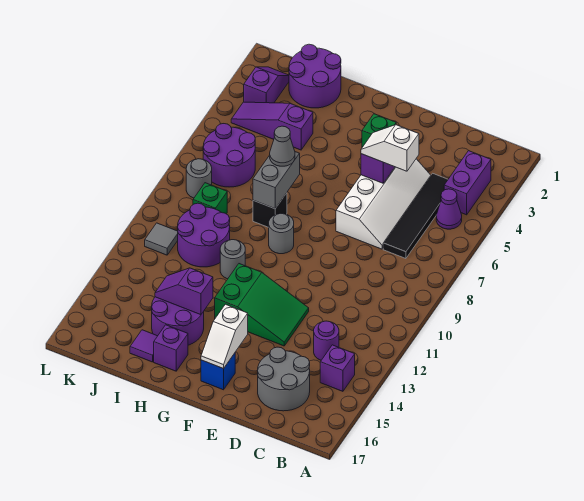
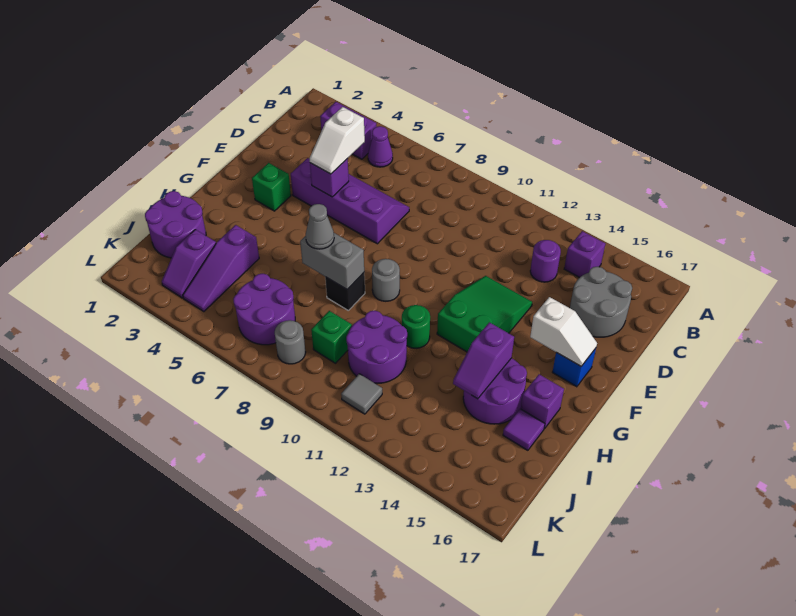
black tile C4:C7 level 1 -> none
white slope D4:E7 level 1 top E -> purple slope D4:E7 level 1 top E
grey round brick H11 level 1 -> green round brick H11 level 1
purple slope K2:K3 level 1 top 3 -> purple slope J3:K3 level 1 top J

